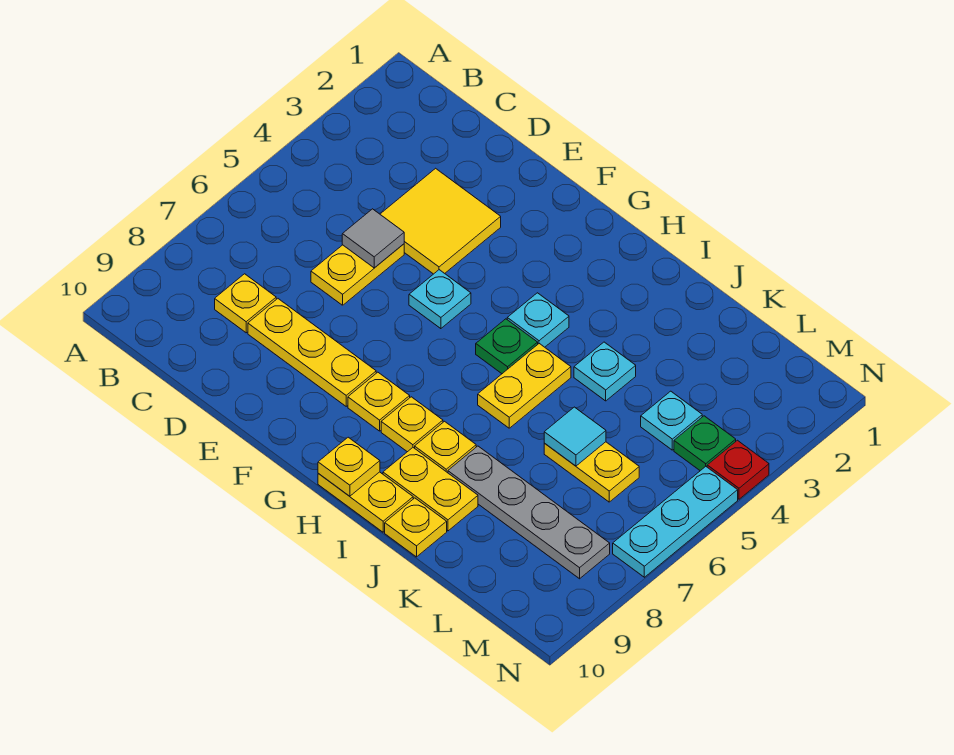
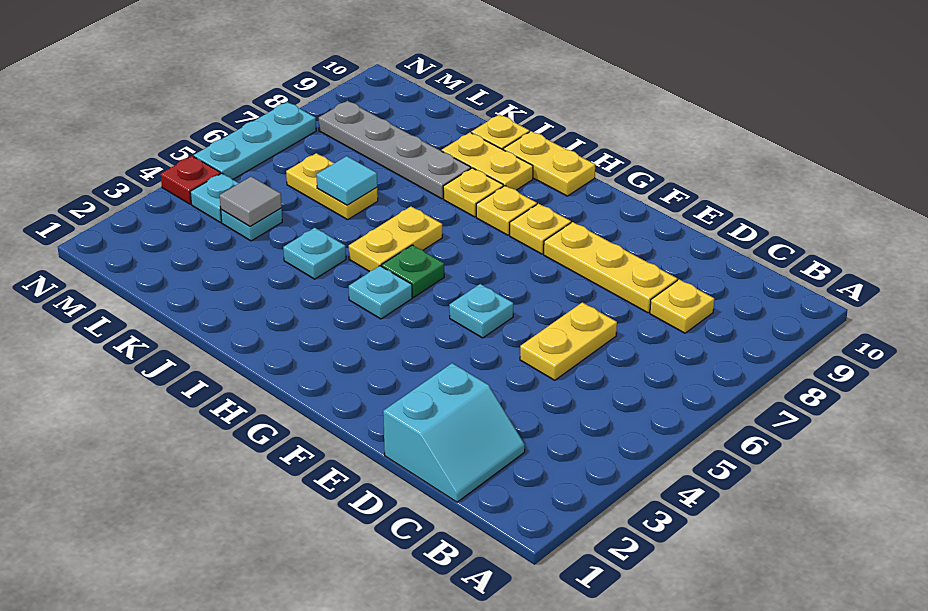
none -> cyan slope C1:D2 level 1 top D
yellow tile D3:E4 level 1 -> none
grey tile D5 level 2 -> grey tile L4 level 2
yellow plate H10 level 2 -> none
green plate M4 level 1 -> cyan plate M4 level 1

